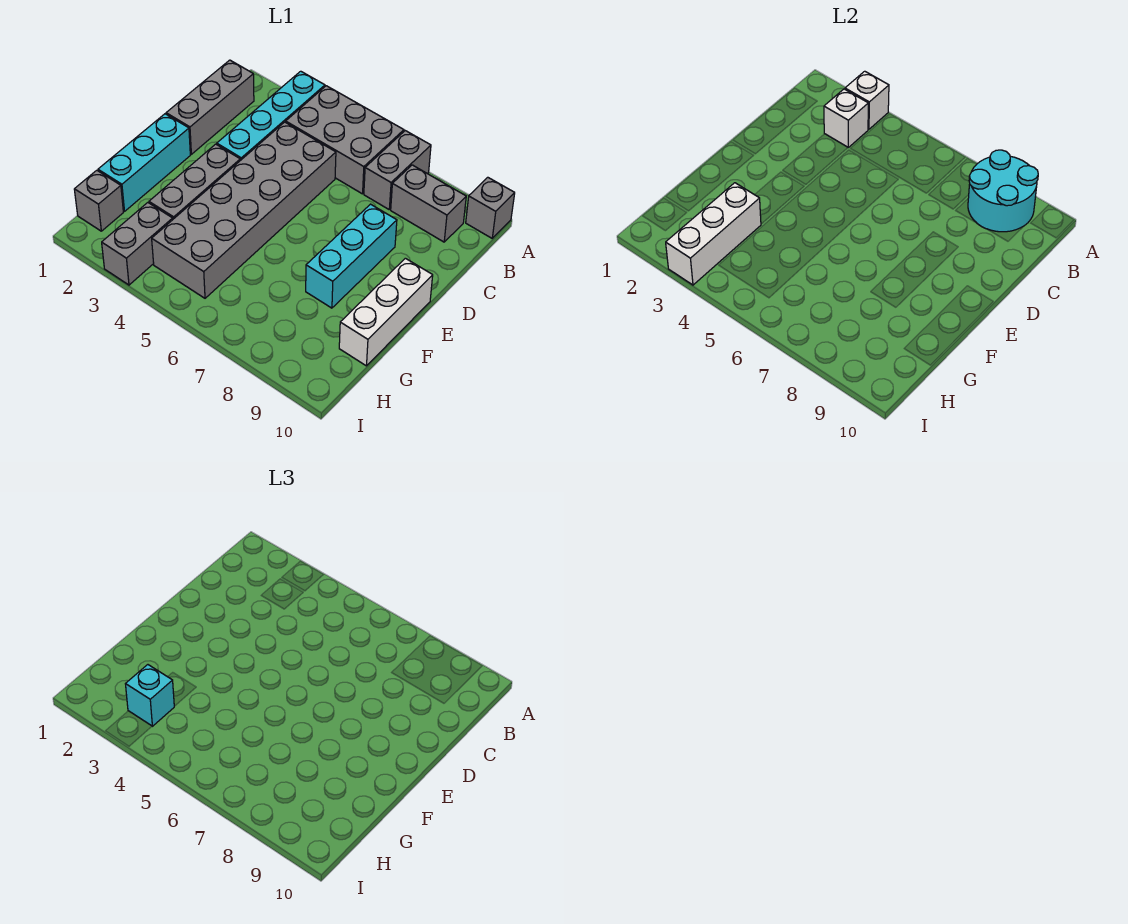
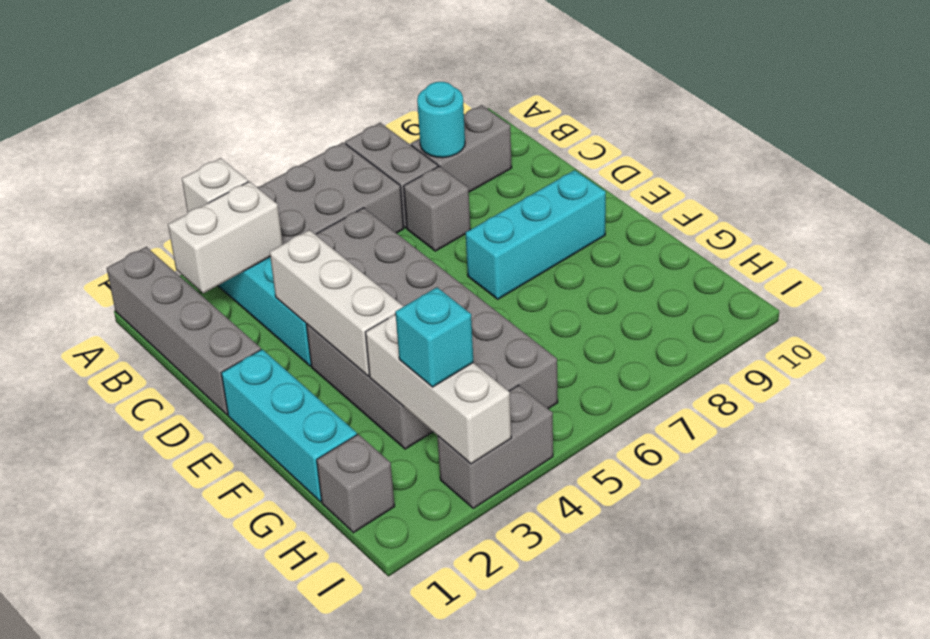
cyan round brick A8:B9 level 2 -> cyan round brick B8 level 2
grey brick A10 level 1 -> grey brick C7 level 1
grey brick B1:D1 level 1 -> grey brick A1:D1 level 1
white brick B3 level 2 -> white brick B2:B3 level 2
cyan brick D8:F8 level 1 -> cyan brick E7:E9 level 1
white brick E10:G10 level 1 -> white brick D3:F3 level 2
grey brick H3:I3 level 1 -> grey brick I3:I4 level 1

